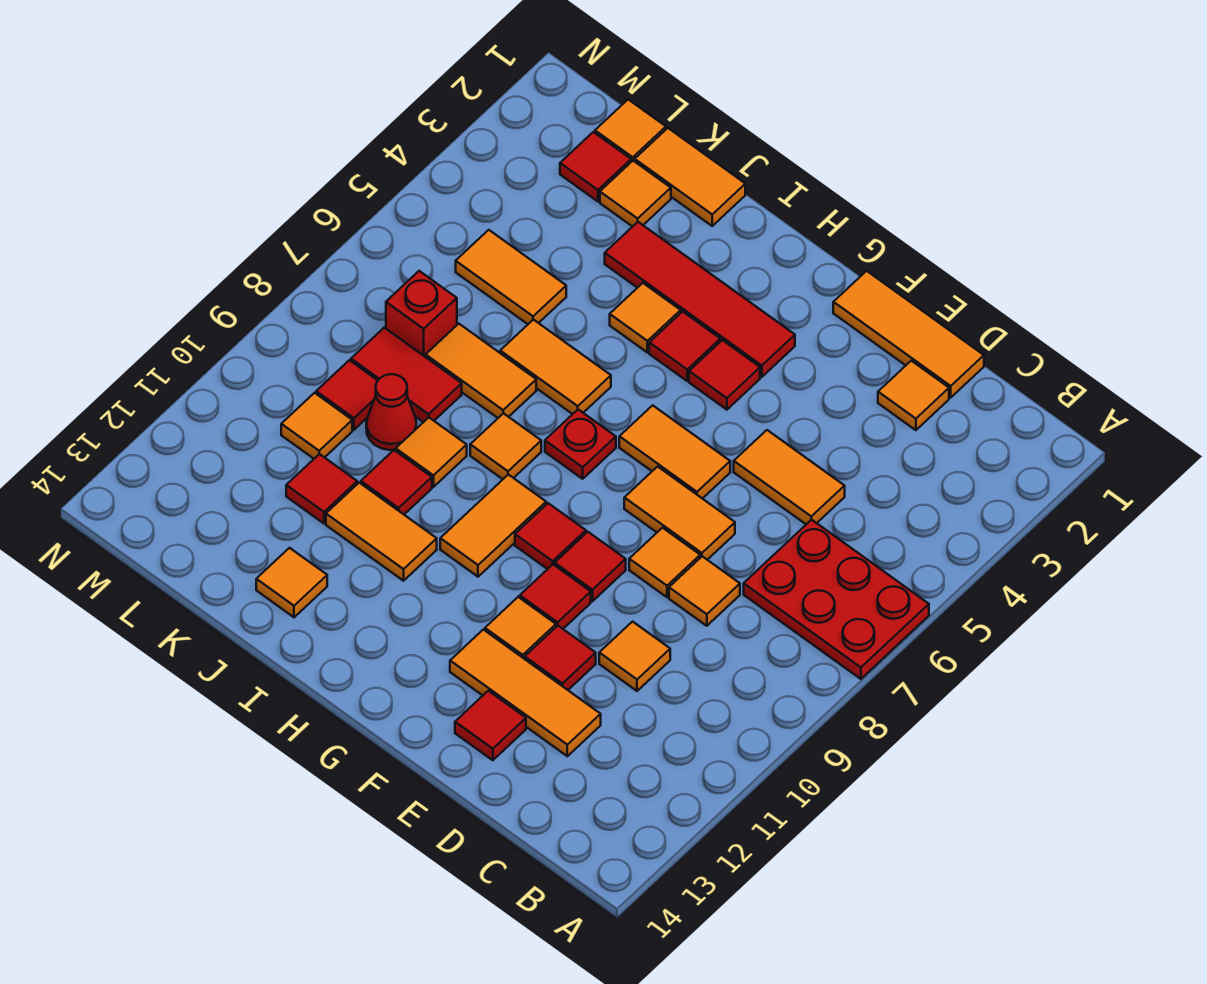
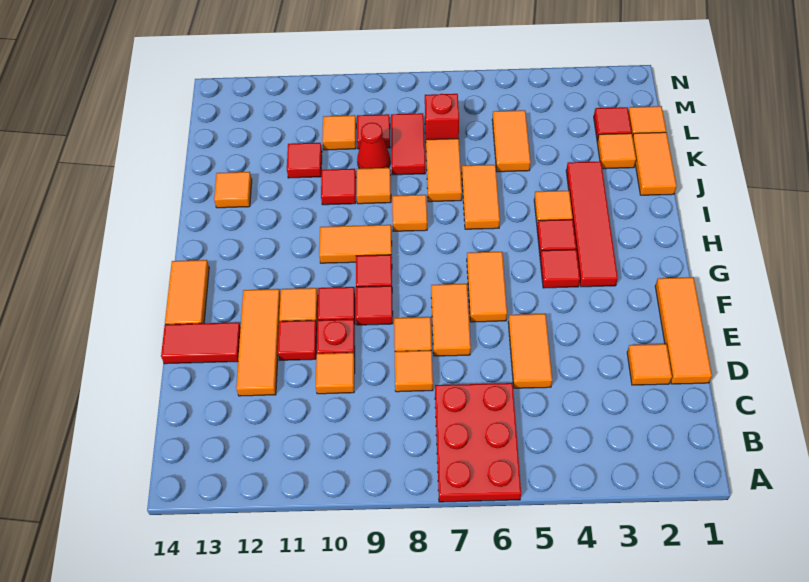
red tile E13 level 1 -> red tile E13:E14 level 1
red plate H7 level 1 -> red plate E10 level 1
orange tile I11:J11 level 1 -> orange tile F14:G14 level 1

